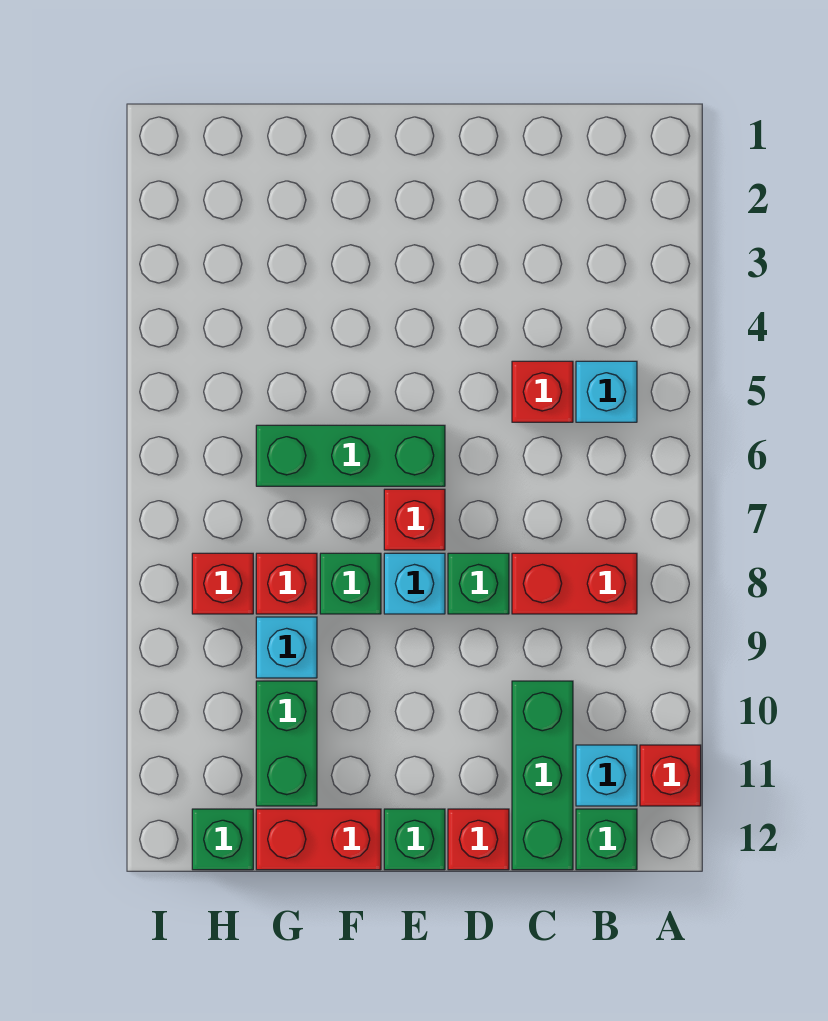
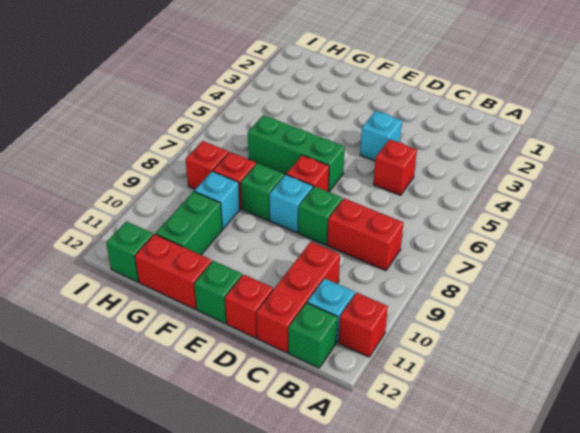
cyan brick B5 level 1 -> cyan brick D4 level 1
green brick C10:C12 level 1 -> red brick C10:C12 level 1

